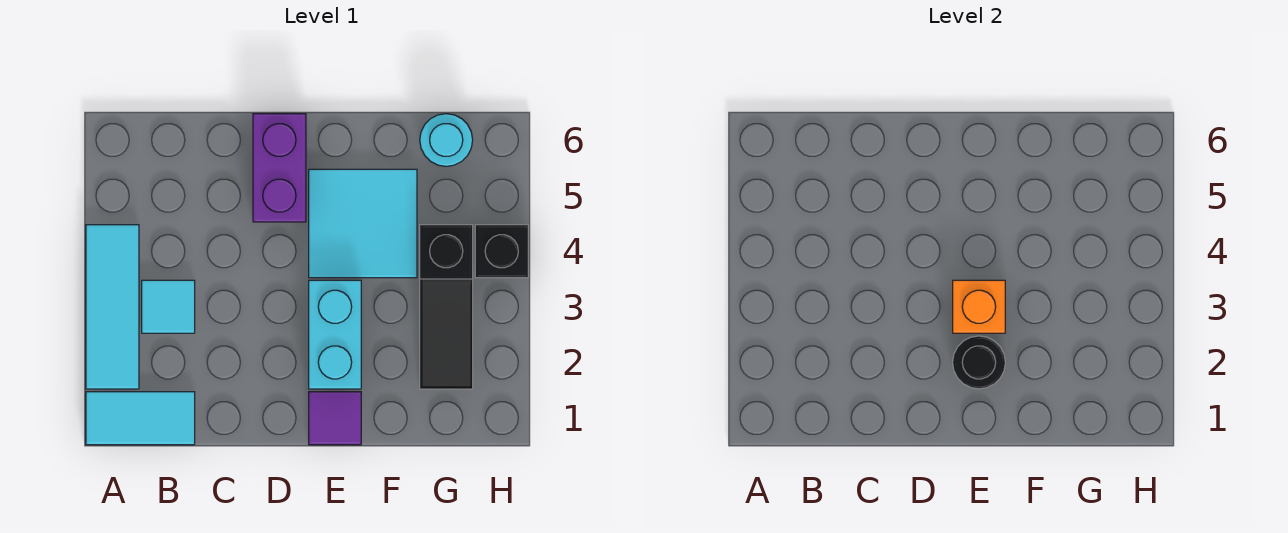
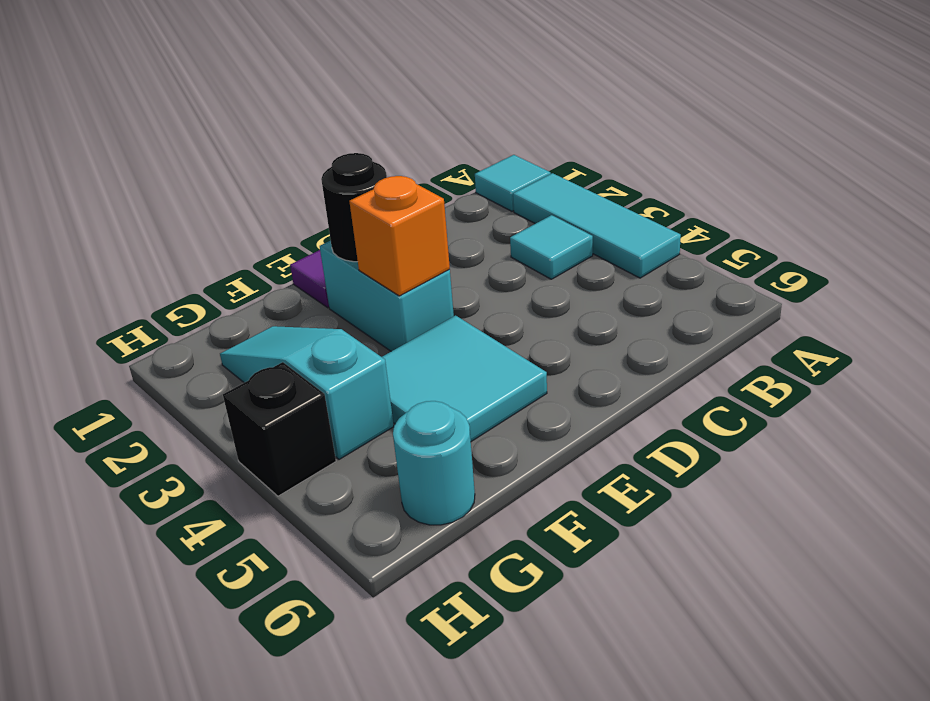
cyan tile A1:B1 level 1 -> cyan tile A1 level 1
purple brick D5:D6 level 1 -> none
black slope G2:G4 level 1 top 4 -> cyan slope G2:G4 level 1 top 4

